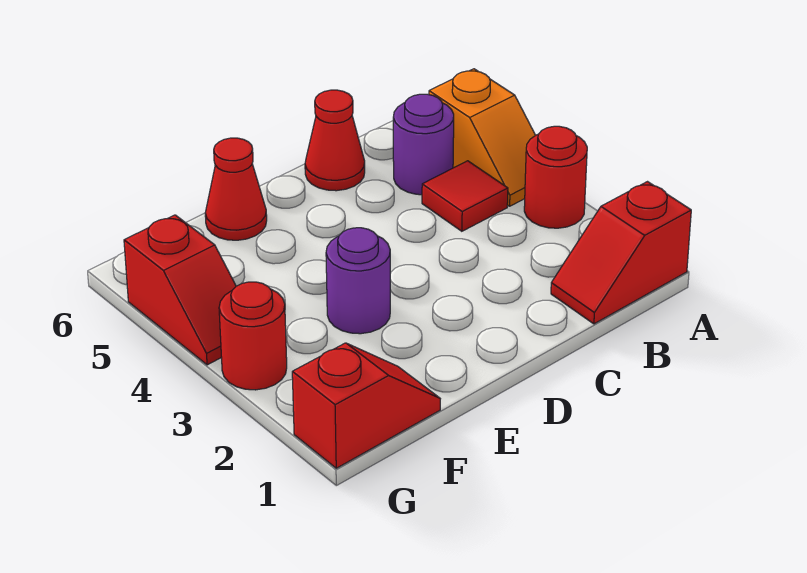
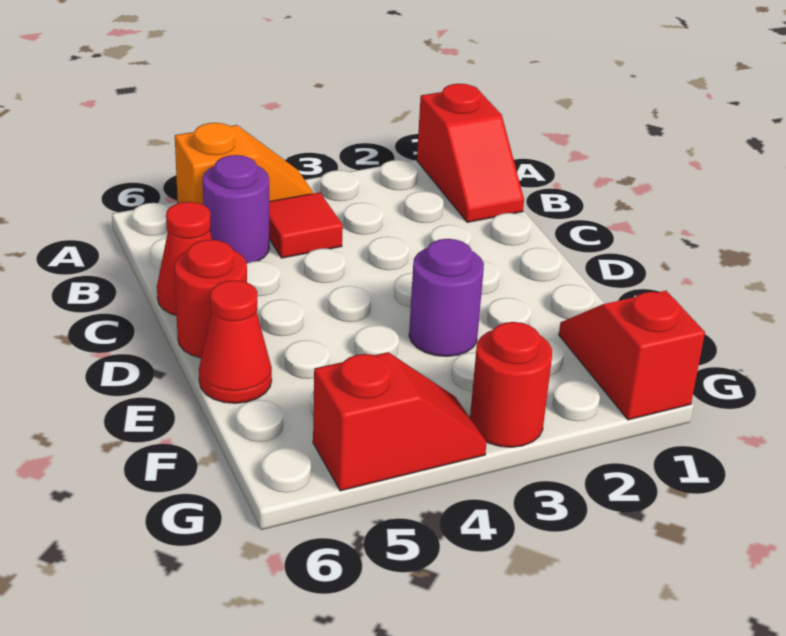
red round brick A3 level 1 -> red round brick D6 level 1

